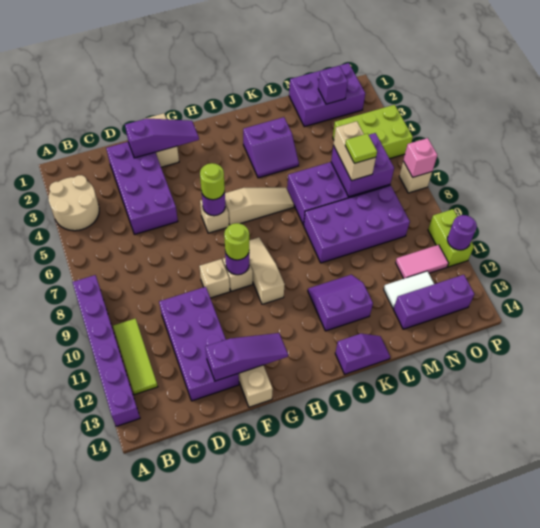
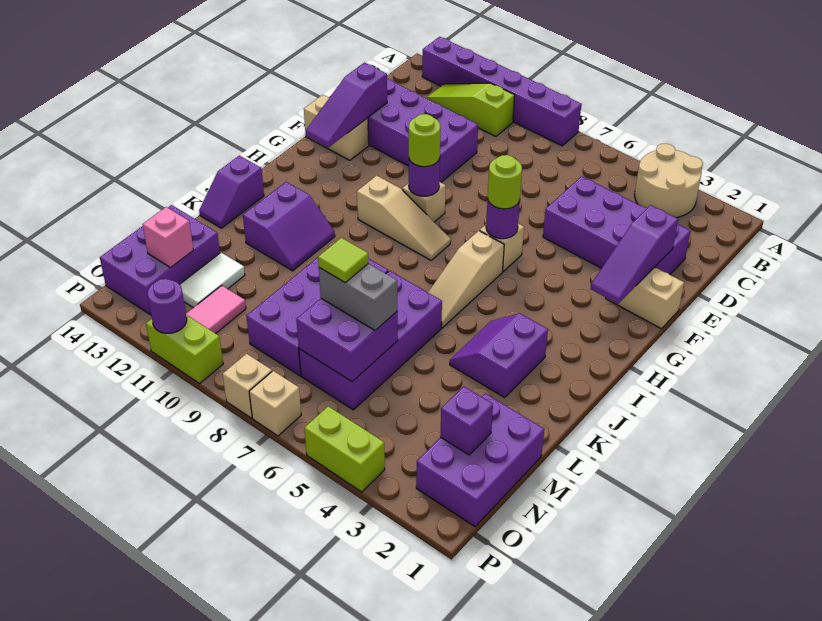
lime tile B10:B12 level 1 -> lime slope B10:B12 level 1 top 10
tan brick F9 level 1 -> tan brick P8 level 1
tan brick M6:M7 level 3 -> grey brick M6:M7 level 3
purple brick M13:O13 level 1 -> purple brick M13:O14 level 1
lime brick N4:P5 level 1 -> lime brick P4:P5 level 1
pink brick P7 level 2 -> pink brick N13 level 2

